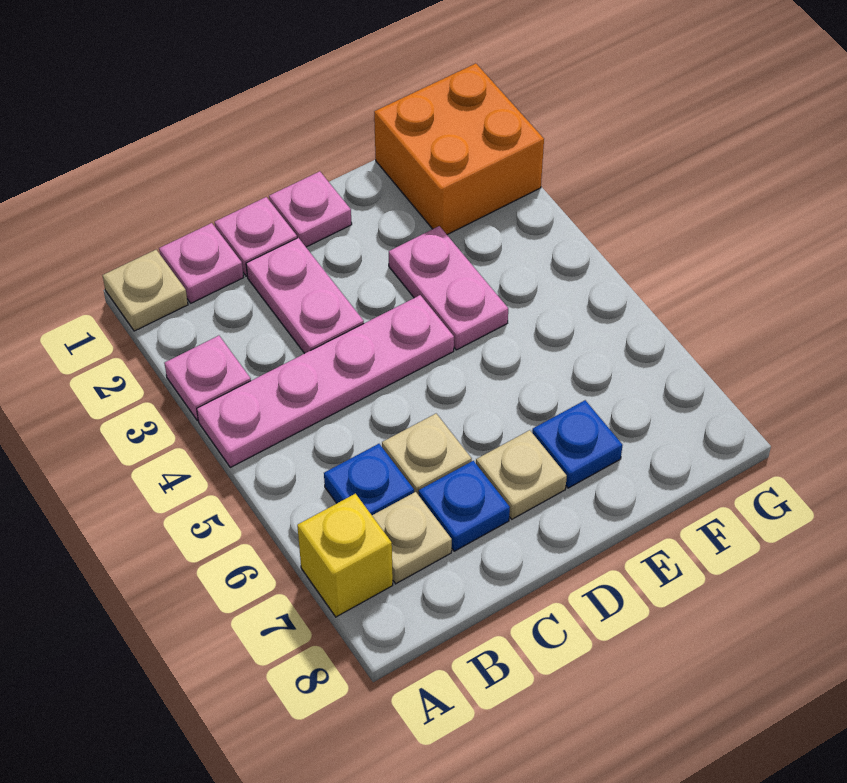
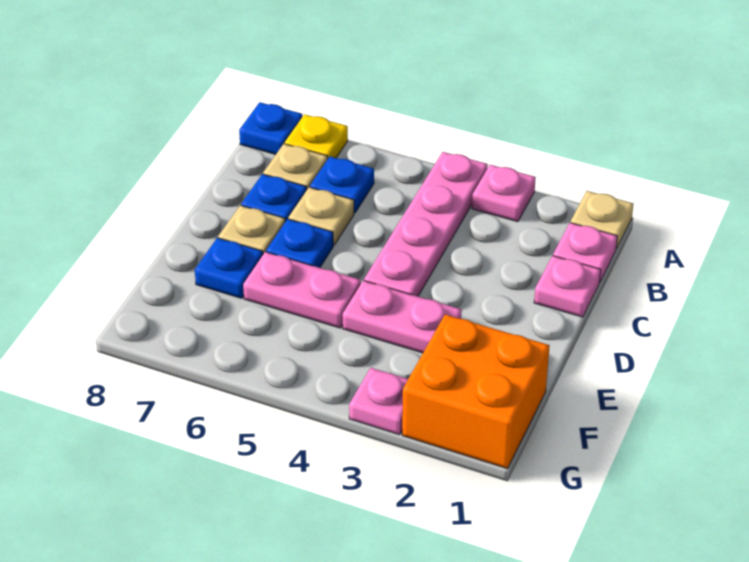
yellow brick A7 level 1 -> yellow plate A7 level 1
none -> blue plate A8 level 1
pink plate C2:C3 level 1 -> pink plate E5:E6 level 1
pink plate D1 level 1 -> pink plate G3 level 1
none -> blue plate D6 level 1

